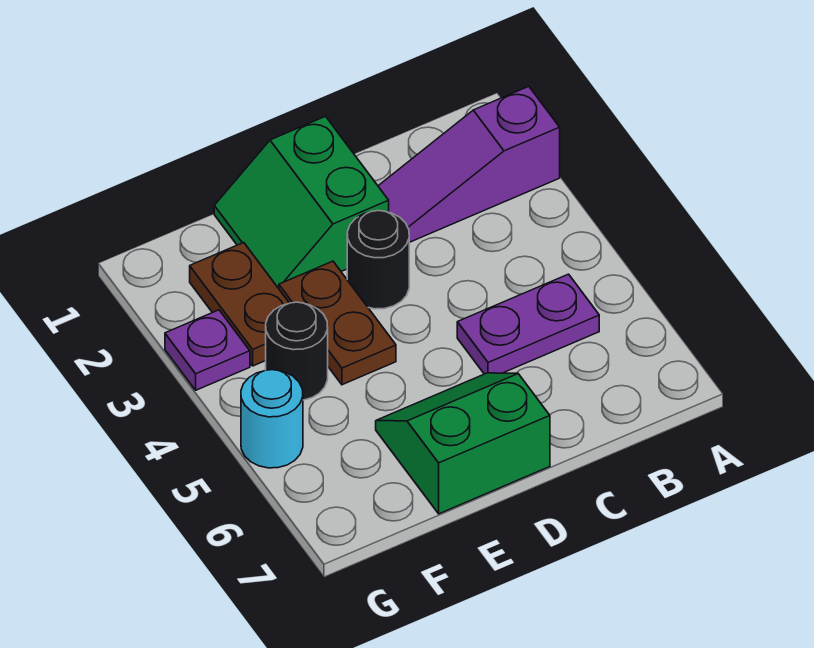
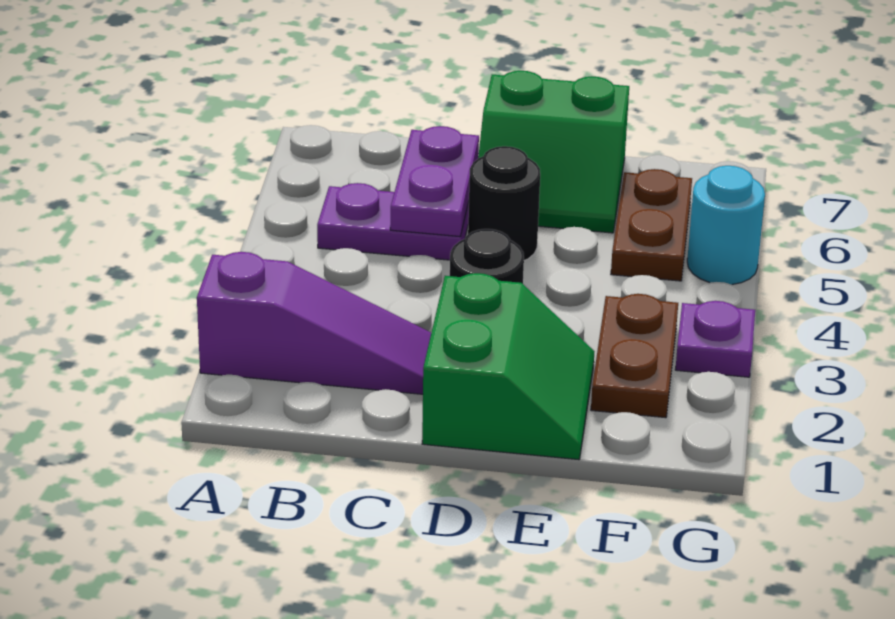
none -> purple plate C5:C6 level 2
brown plate E3:E4 level 1 -> brown plate F5:F6 level 1
black round brick F4 level 1 -> black round brick D5 level 1

